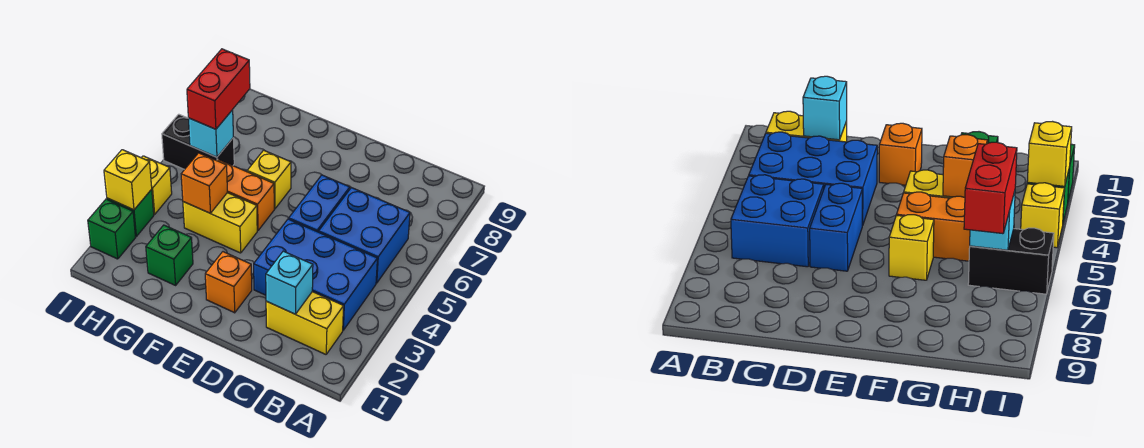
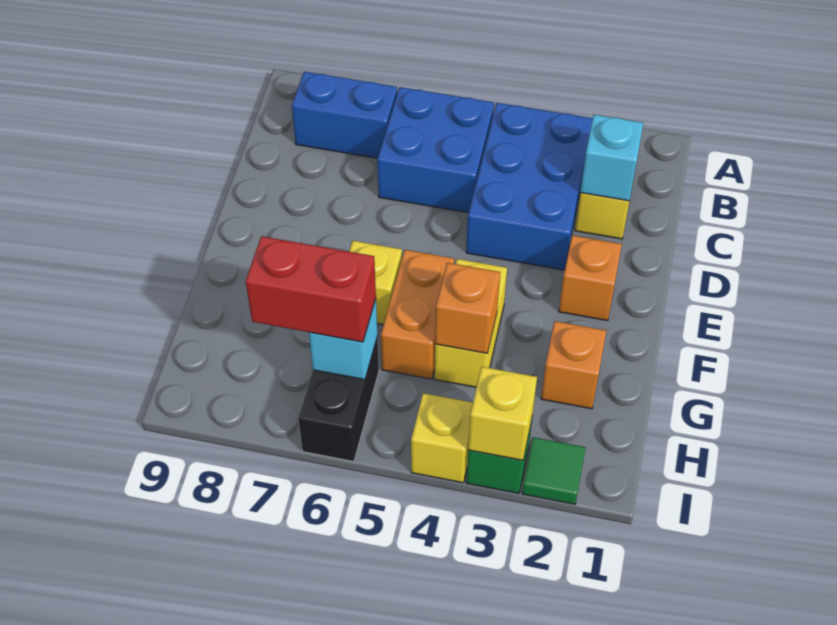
blue brick D5:D6 level 1 -> blue brick B7:B8 level 1
green brick G2 level 1 -> orange brick G2 level 1
green brick I2 level 1 -> green tile I2 level 1

